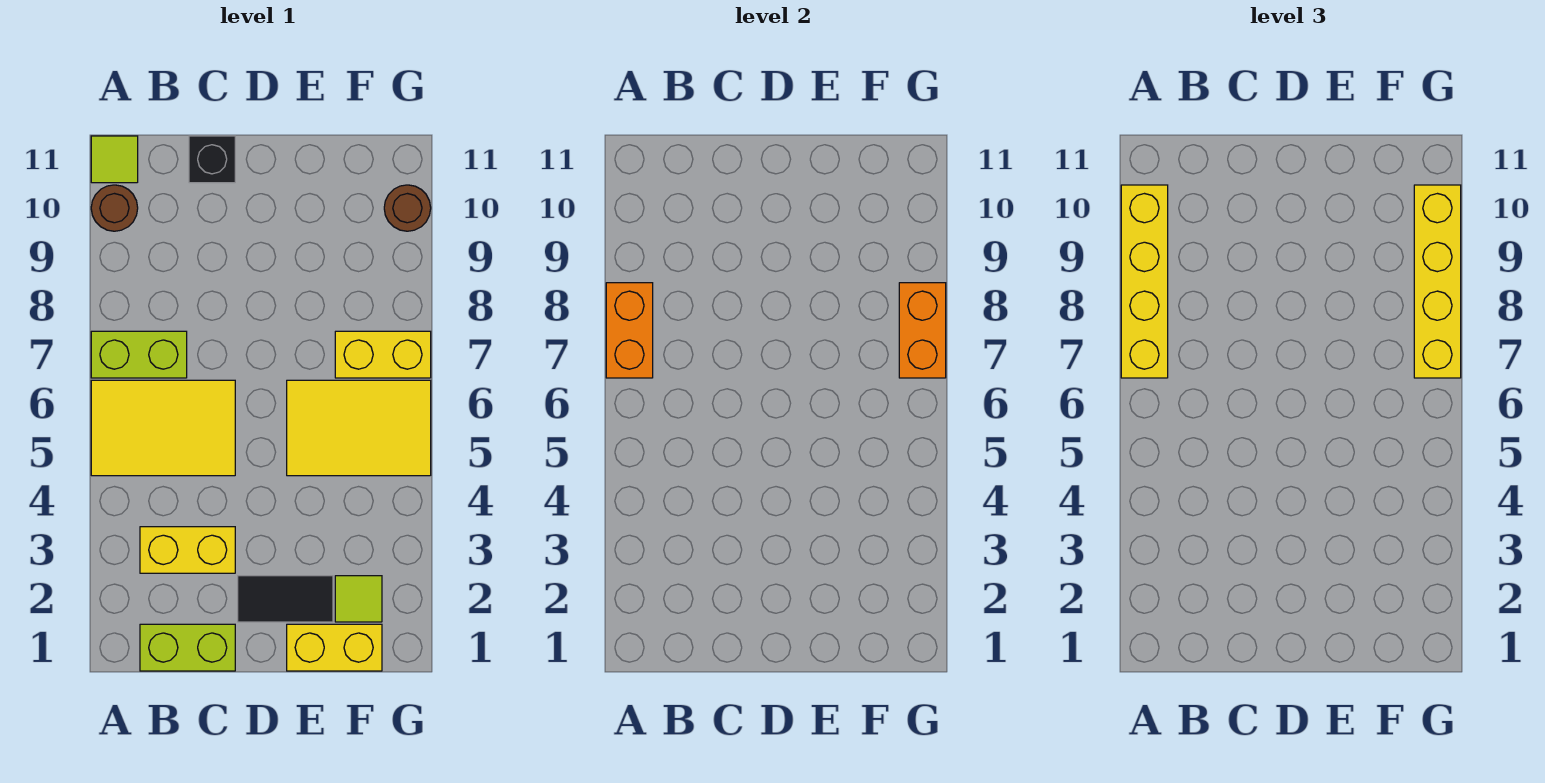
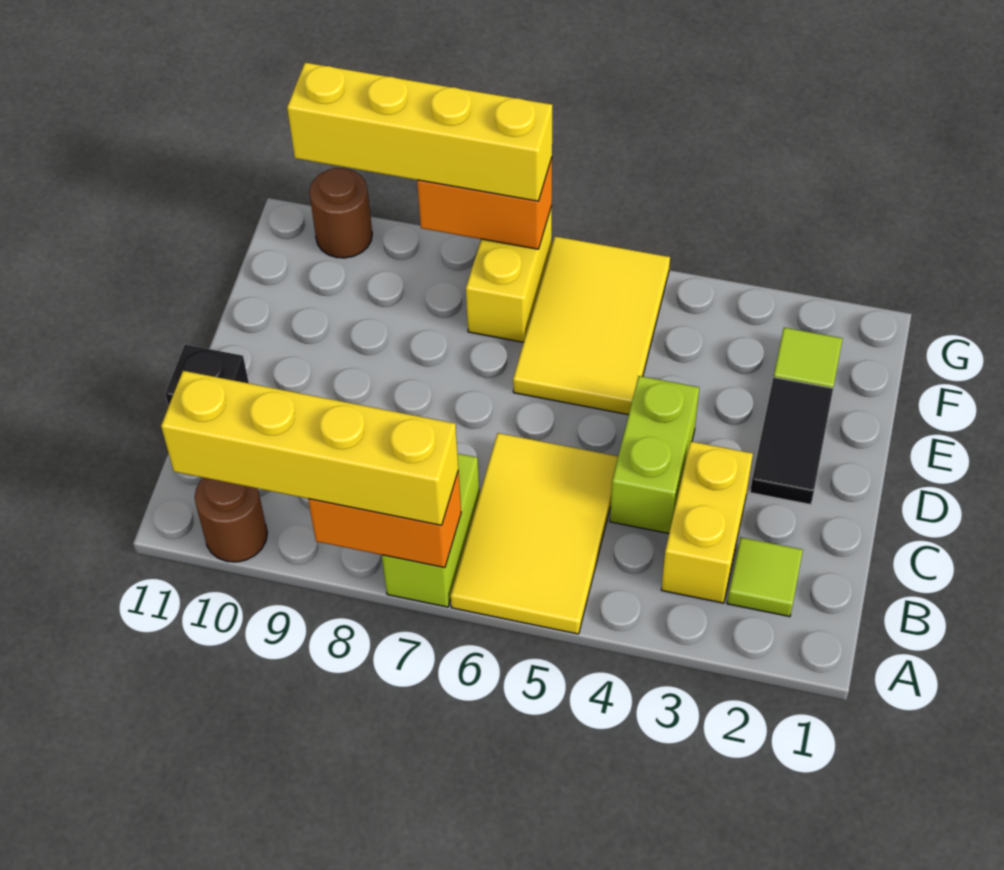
lime tile A11 level 1 -> lime tile B2 level 1
lime brick B1:C1 level 1 -> lime brick C4:D4 level 1
yellow brick E1:F1 level 1 -> none

